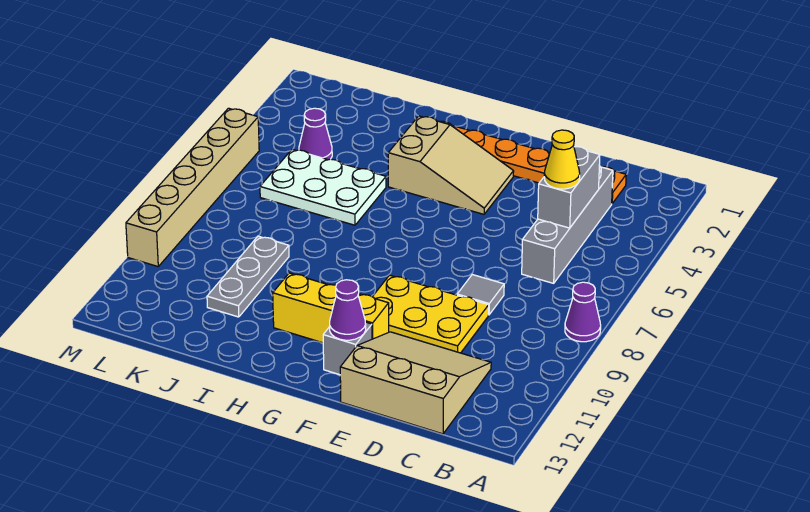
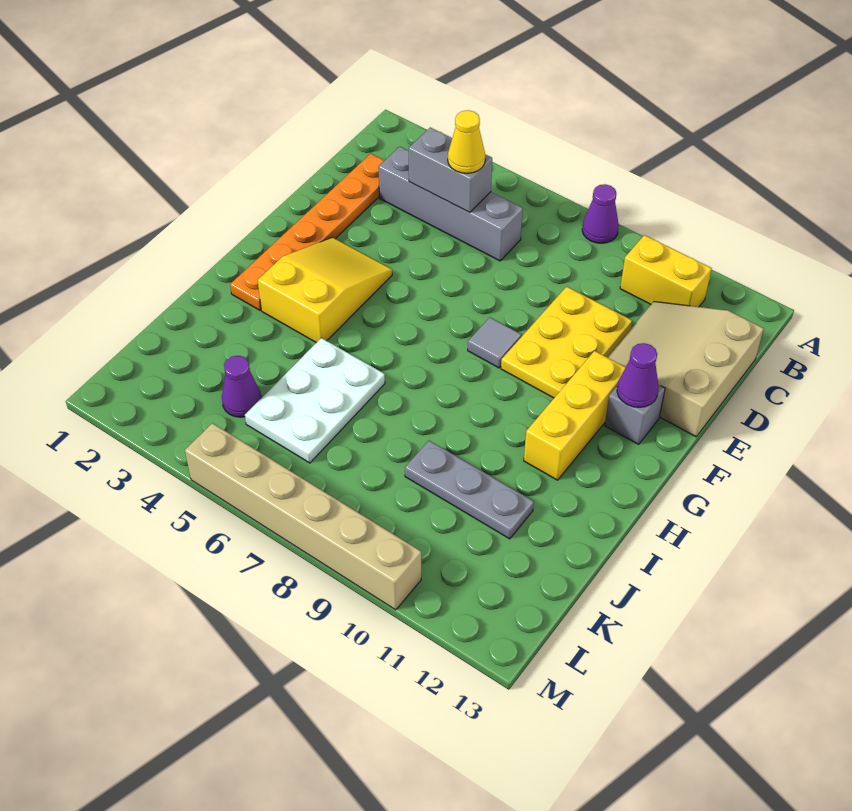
none -> yellow brick B10:B11 level 1
grey tile D8 level 1 -> grey tile F8 level 1
tan slope F3:H4 level 1 top H -> yellow slope F3:H4 level 1 top H

